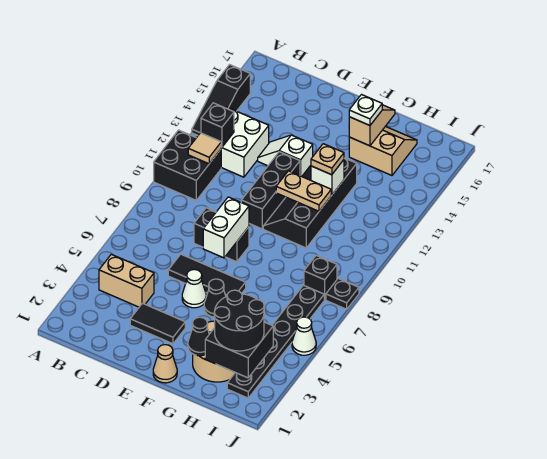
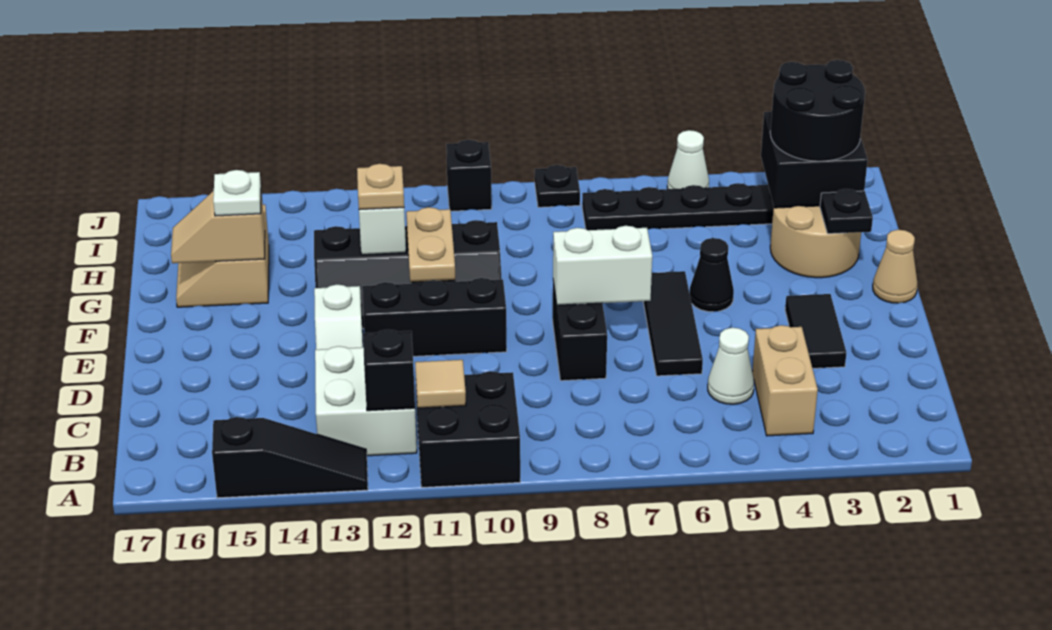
white cone E5 level 1 -> white cone C5 level 1
black cone G2 level 2 -> black plate G2 level 2
black brick I8 level 1 -> black brick J10 level 1

